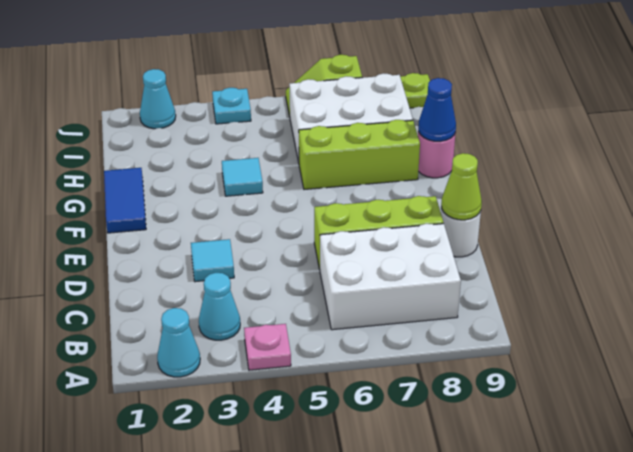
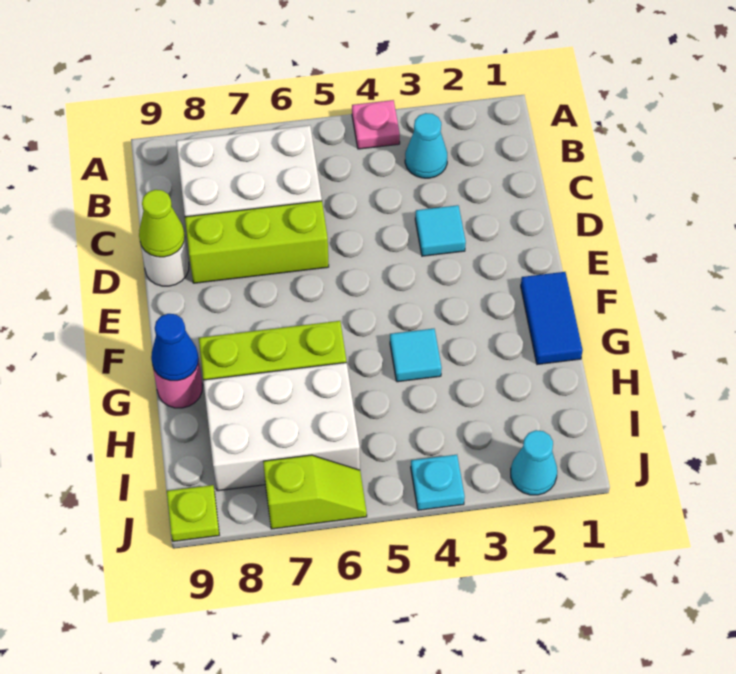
cyan cone A2 level 1 -> none

